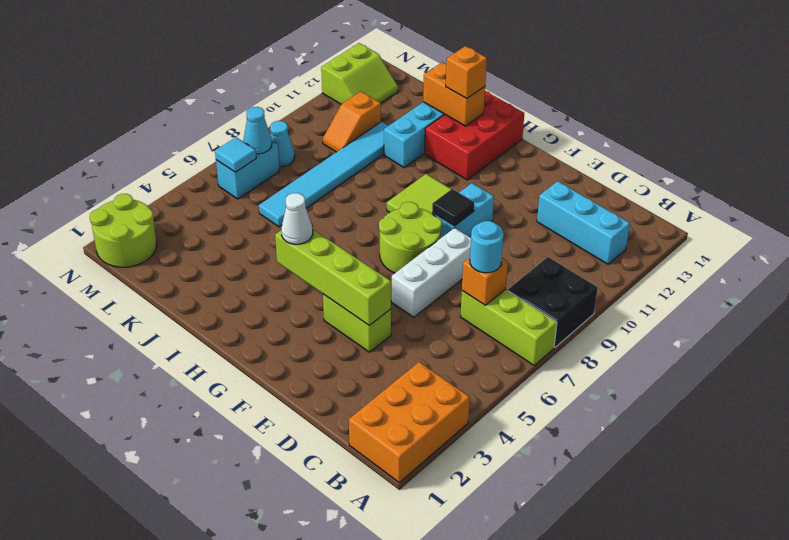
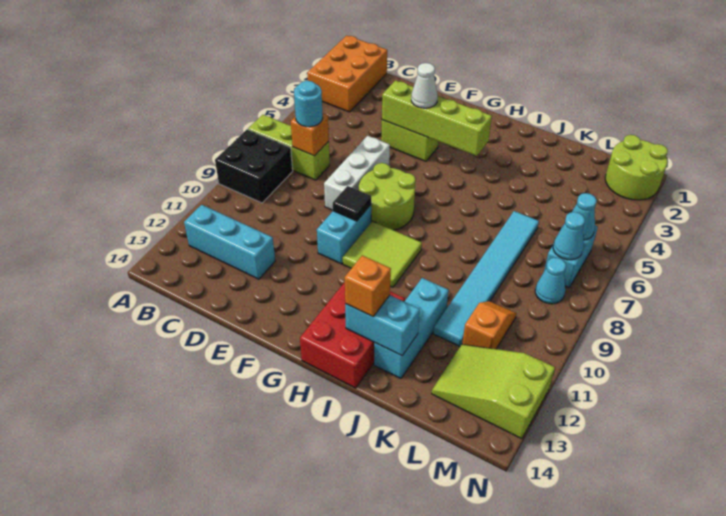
white cone H4 level 3 -> white cone F4 level 3
orange brick I13:J13 level 2 -> cyan brick I13:J13 level 2
cyan tile M6 level 2 -> cyan cone M6 level 2
lime slope M12:N13 level 1 top N -> lime slope L12:N13 level 1 top N

